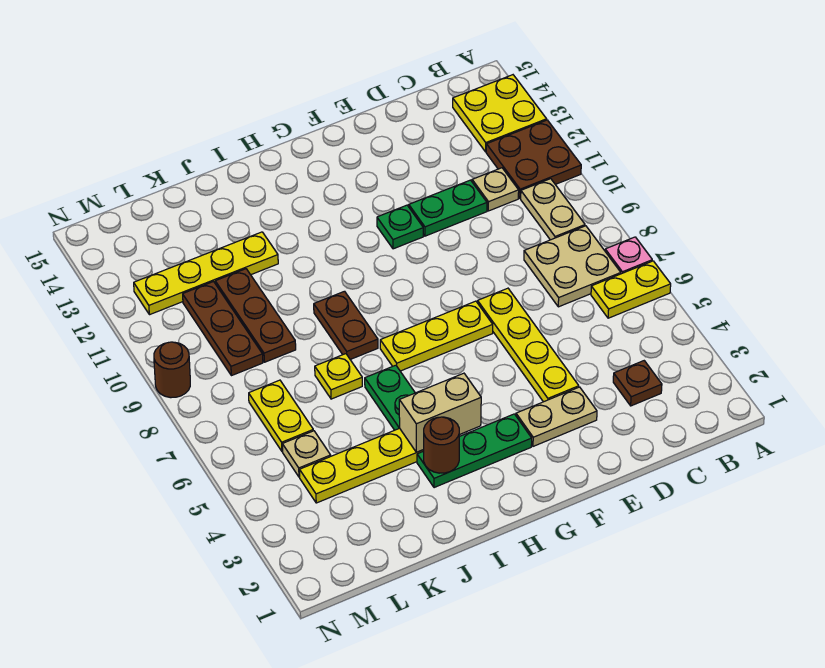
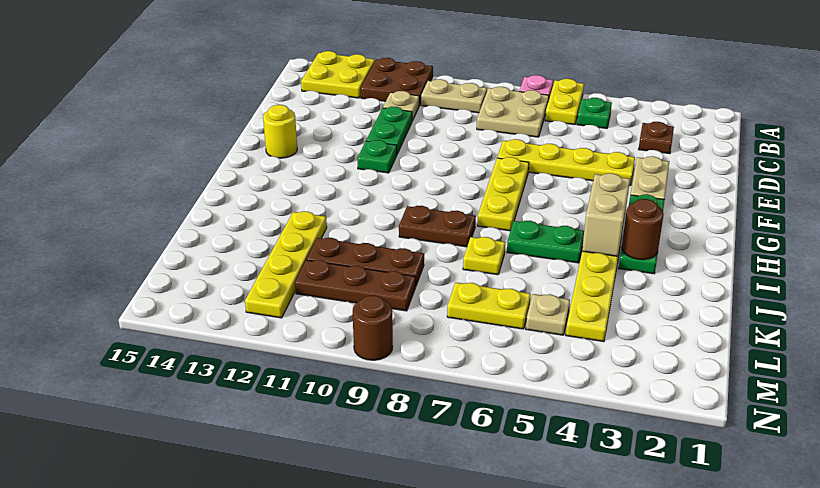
none -> green plate B5 level 1
none -> yellow round brick F14 level 1

